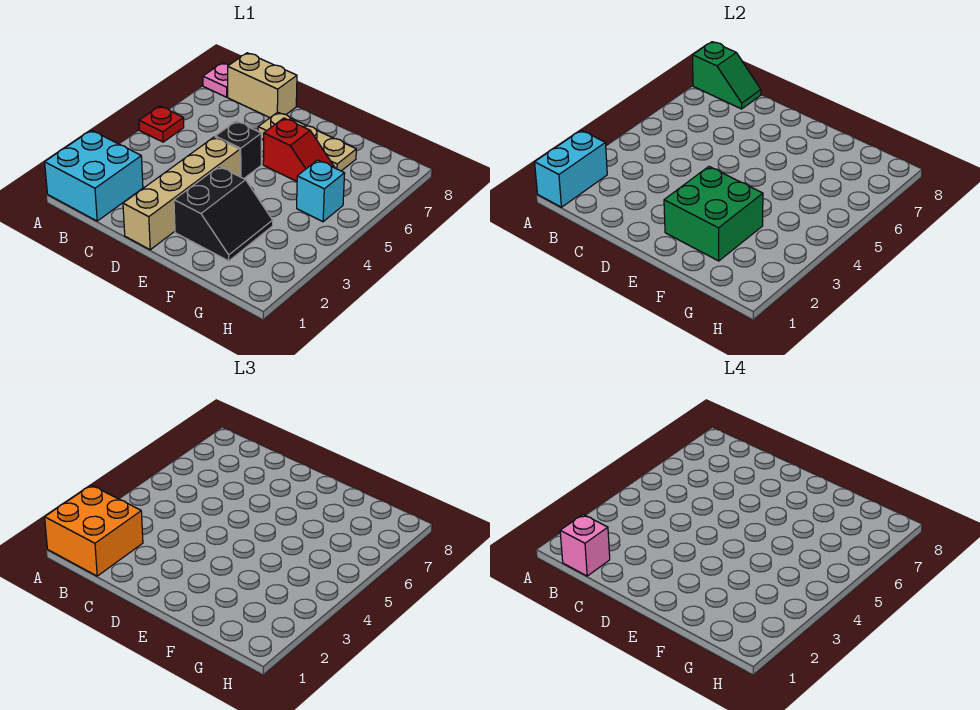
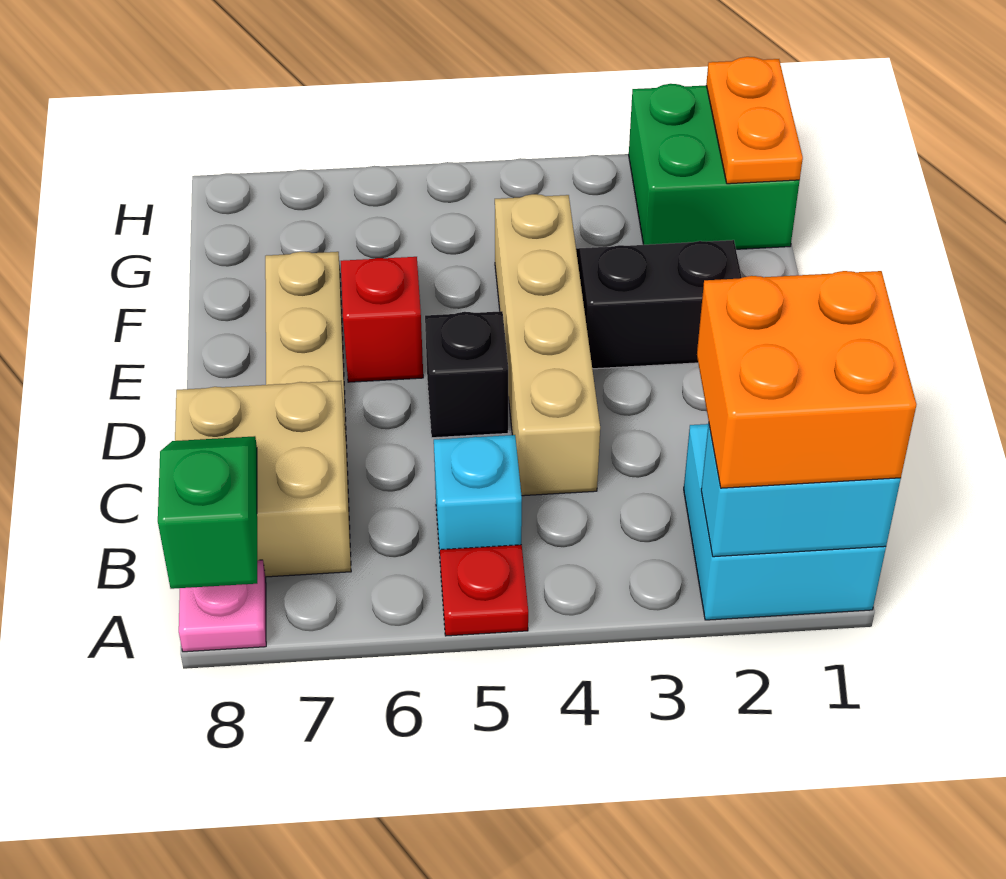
pink brick B1 level 4 -> none
tan brick B8:C8 level 1 -> tan brick B7:C8 level 1
tan brick D1:D4 level 1 -> tan brick C4:F4 level 1
green brick E2:F3 level 2 -> green brick G1:H2 level 1
none -> orange plate G1:H1 level 2
cyan brick G5 level 1 -> cyan brick B5 level 1

